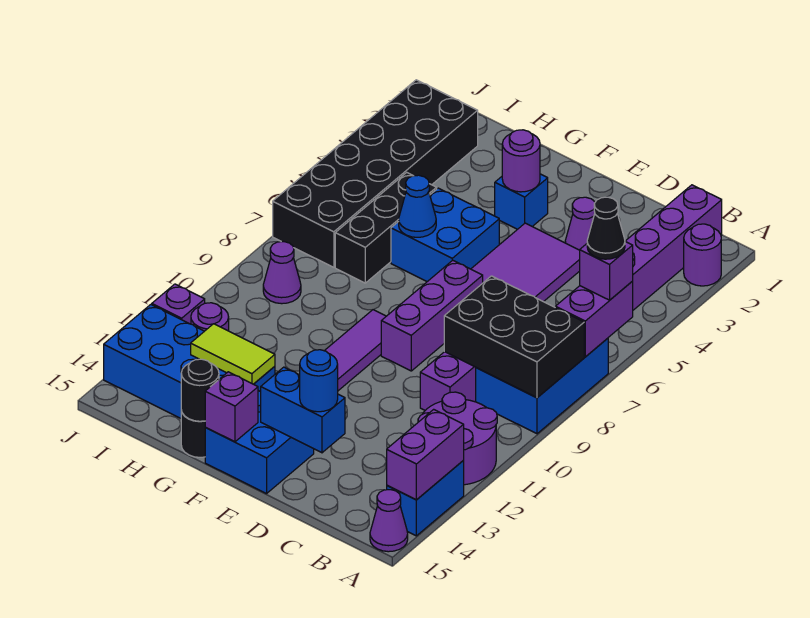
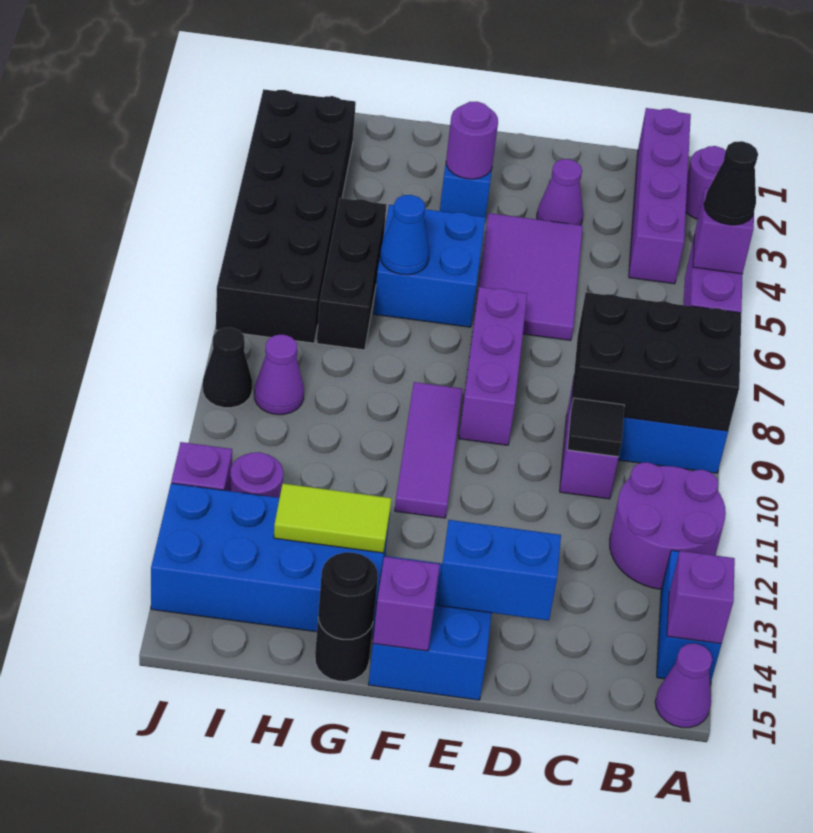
purple brick A13:A14 level 2 -> purple brick A14 level 2
none -> black tile C10 level 2
blue round brick D14 level 3 -> none
none -> black cone J9 level 1

